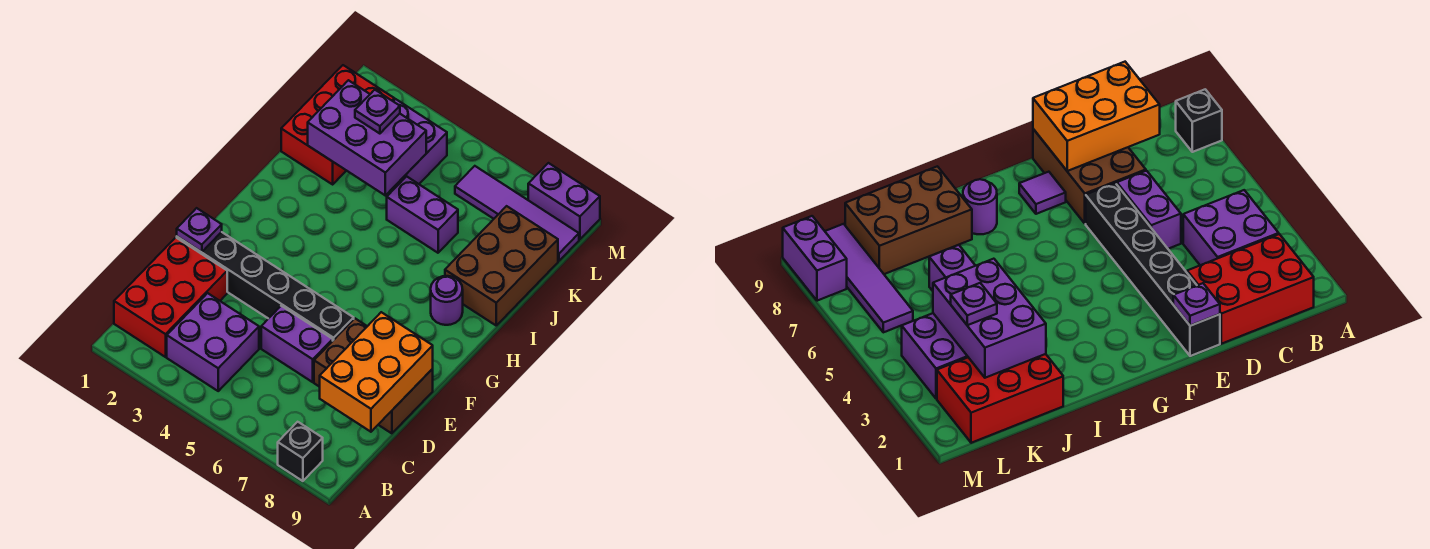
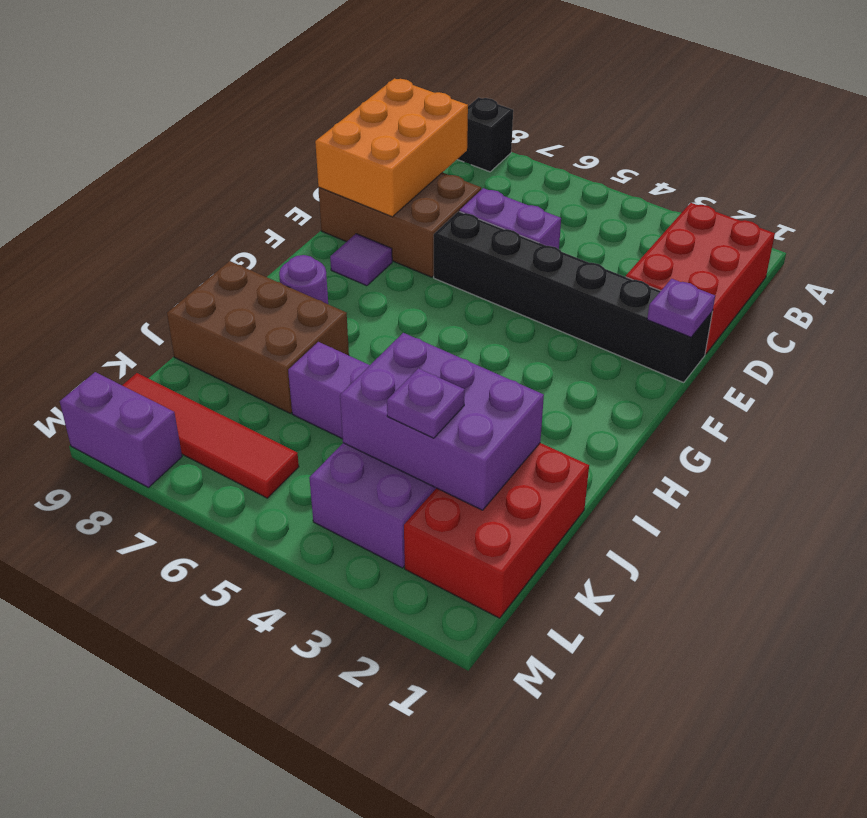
purple brick B3:C4 level 1 -> none
brown brick I8:K9 level 1 -> brown brick I7:J9 level 1
purple tile L6:L9 level 1 -> red tile L6:L9 level 1

